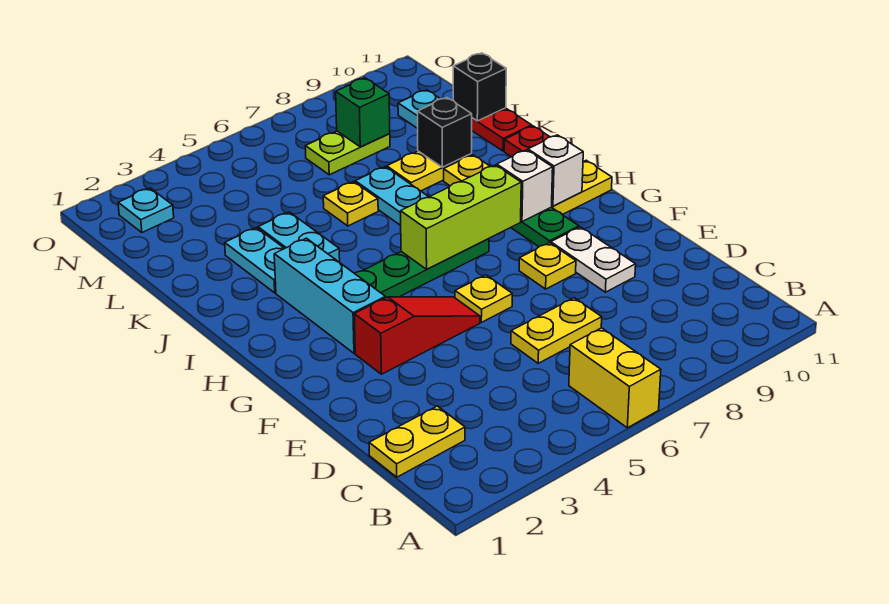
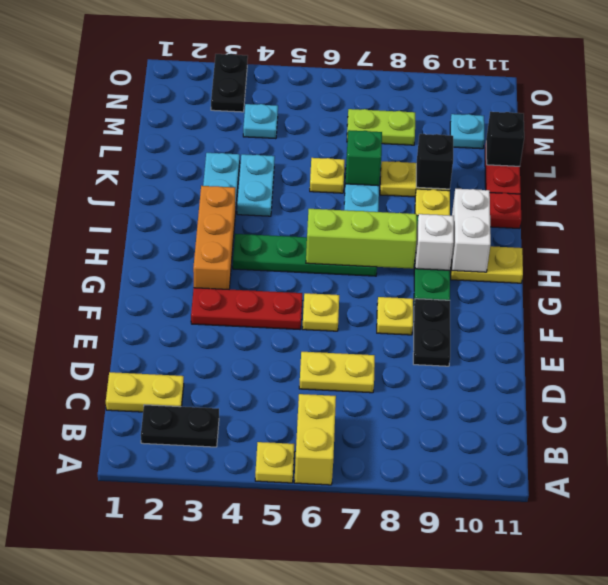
none -> yellow plate A5 level 1
none -> black plate B2:B3 level 1
white plate E9:F9 level 1 -> black plate E9:F9 level 1
red slope F3:F5 level 1 top 3 -> red plate F3:F5 level 1
cyan brick G3:I3 level 1 -> orange brick G3:I3 level 1
white brick H10 level 2 -> white brick H10:I10 level 2
green brick M8 level 2 -> green brick K7 level 2
cyan plate N2 level 1 -> cyan plate M4 level 1
none -> black plate N3:O3 level 1

